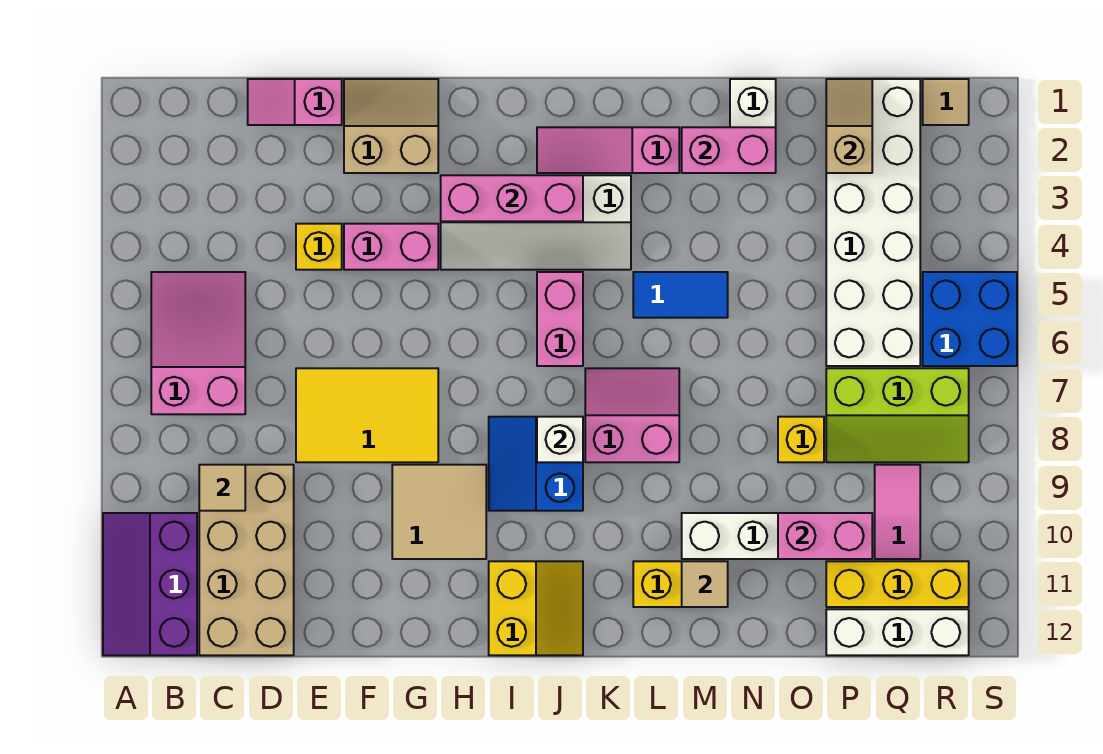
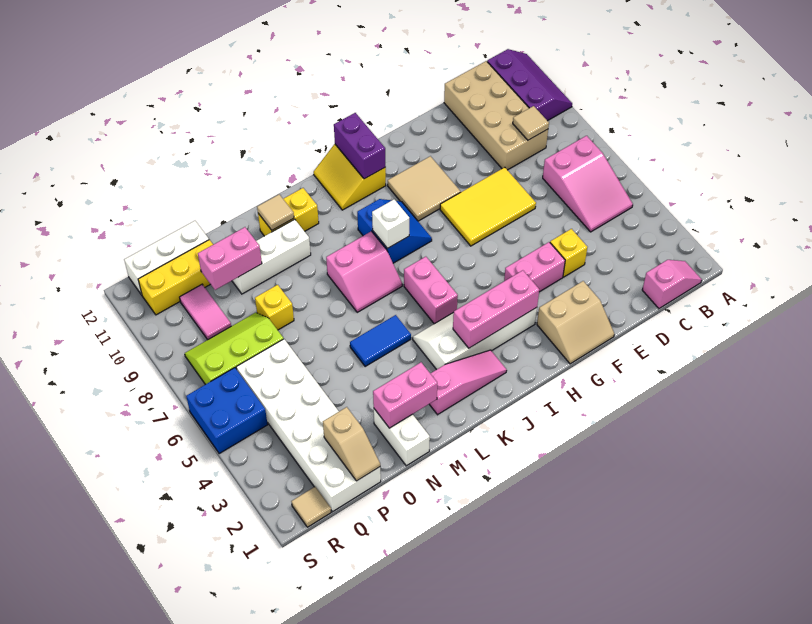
pink slope D1:E1 level 1 top E -> pink slope B1:C1 level 1 top C
none -> purple brick I11:I12 level 2

